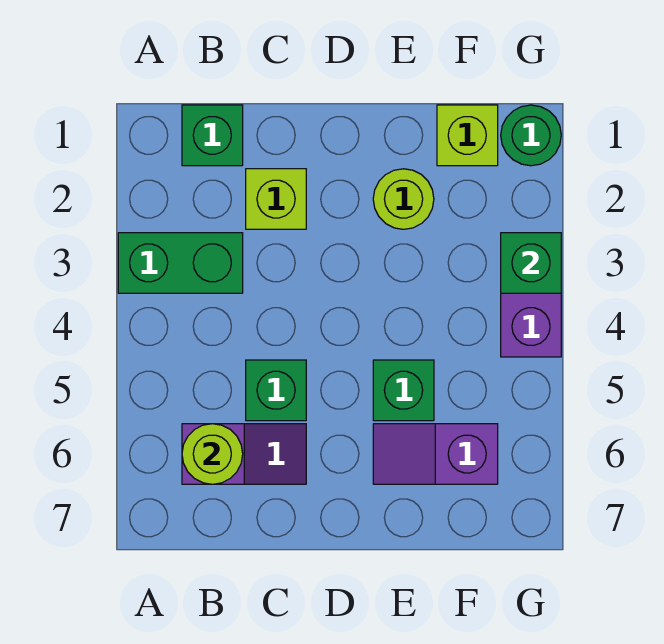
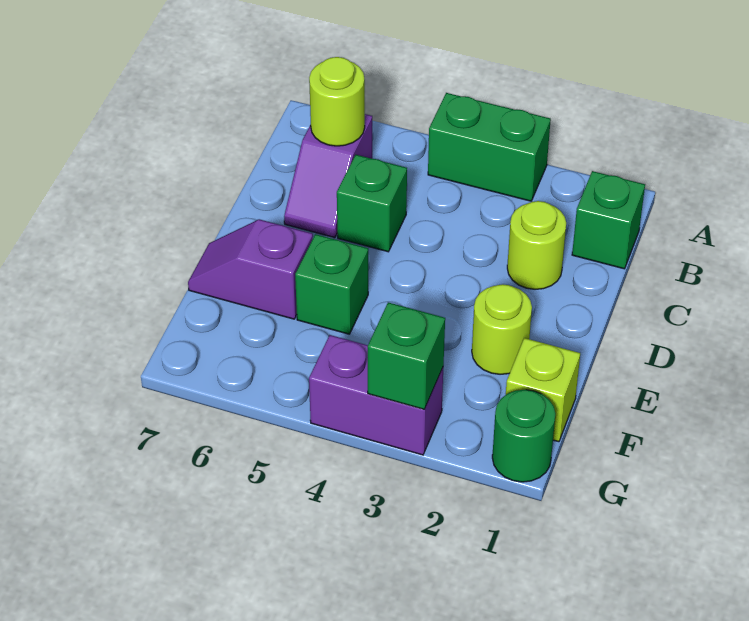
green brick A3:B3 level 1 -> green brick A3:A4 level 1
lime brick C2 level 1 -> lime round brick C2 level 1
purple slope E6:F6 level 1 top F -> purple slope E6:E7 level 1 top 6

